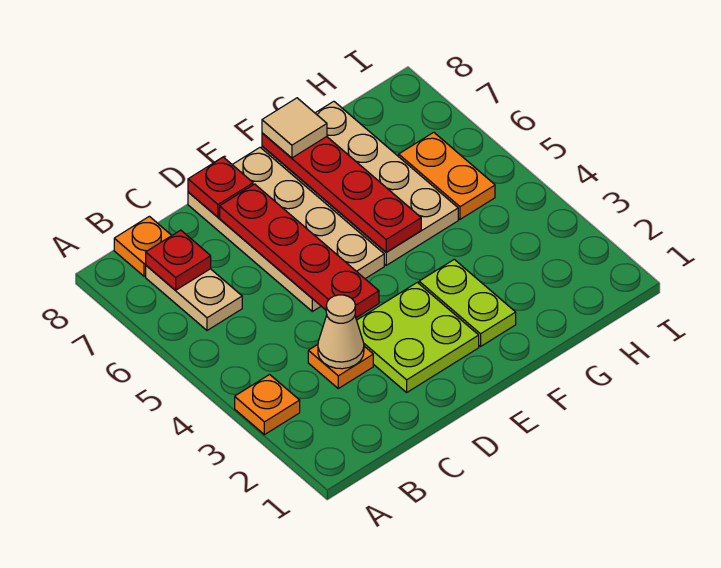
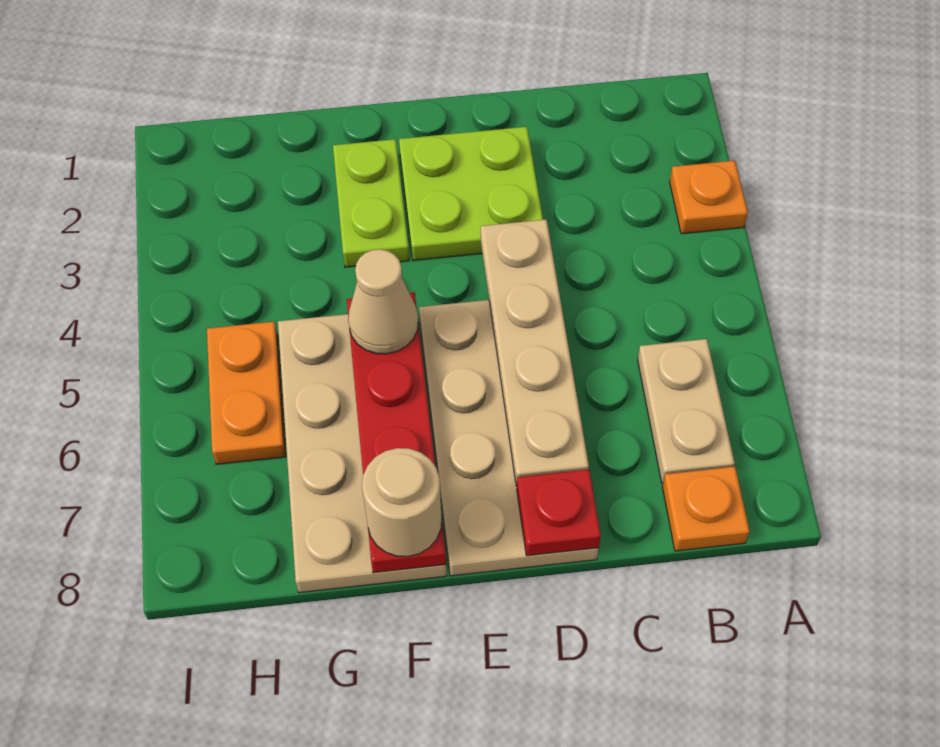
red plate B7 level 2 -> none
orange plate C3 level 1 -> none
tan cone C3 level 2 -> tan cone F5 level 3
red plate D4:D7 level 2 -> tan plate D4:D7 level 2
tan tile F8 level 3 -> tan round brick F8 level 3

